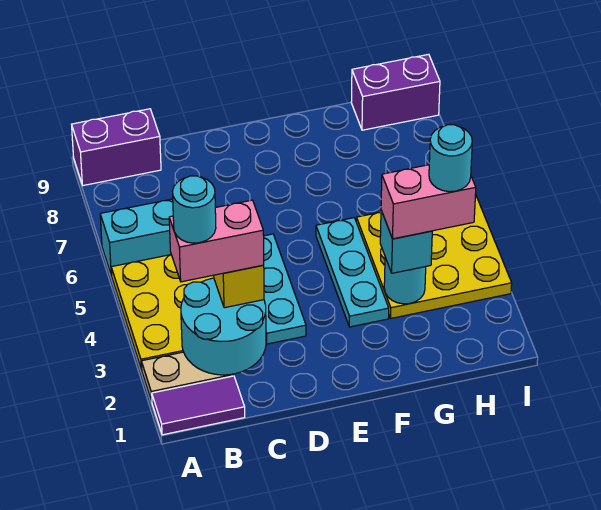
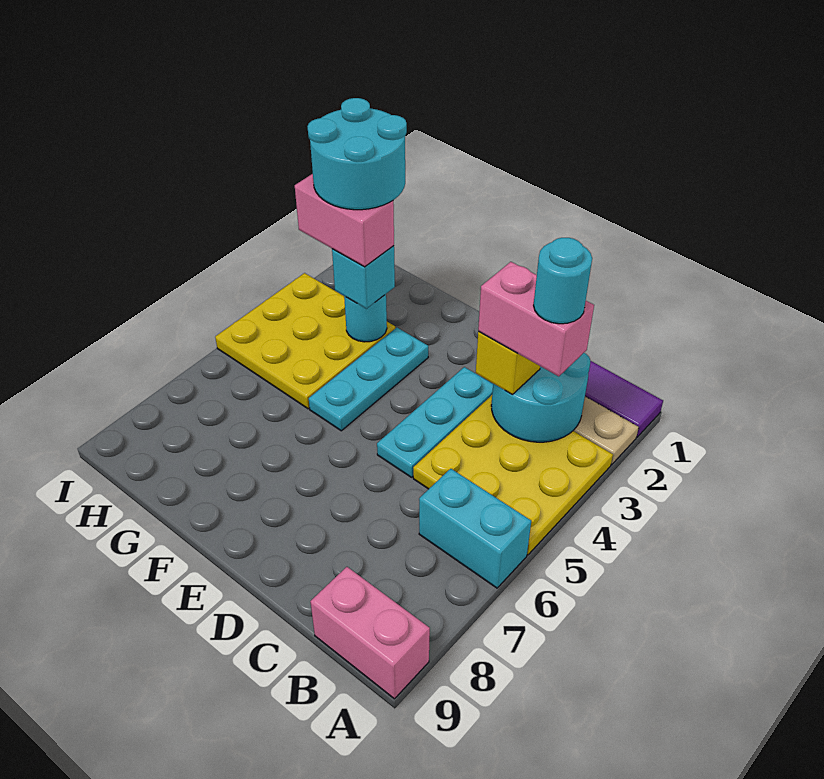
purple brick A9:B9 level 1 -> pink brick A9:B9 level 1
cyan round brick H3 level 5 -> cyan round brick G2:H3 level 5
purple brick H9:I9 level 1 -> none

